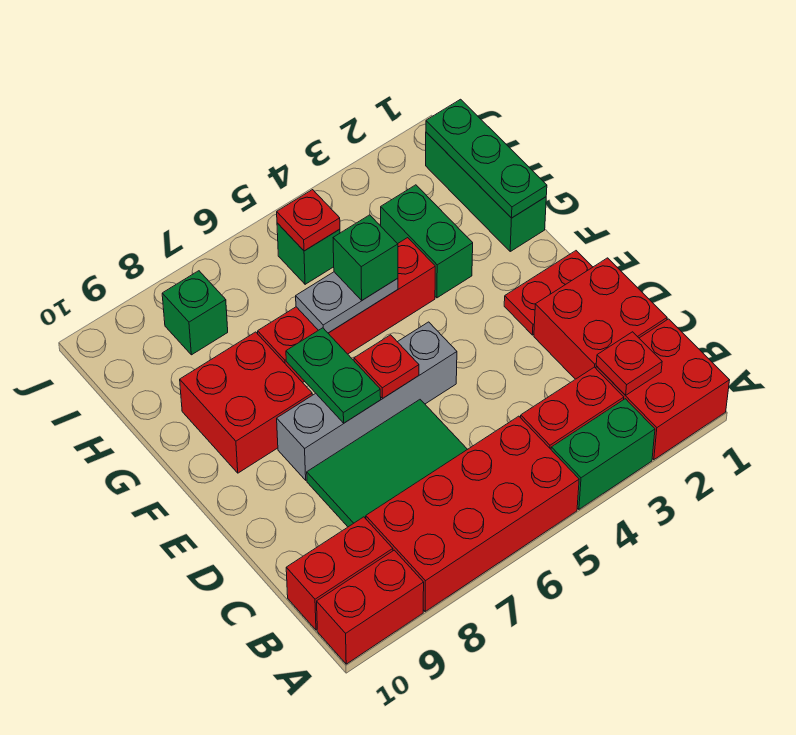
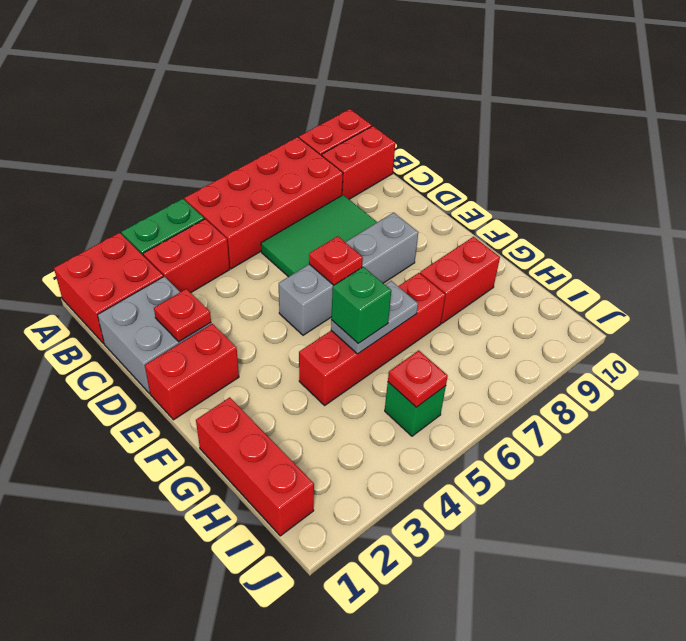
red plate B2 level 2 -> red plate D2 level 2
red brick C1:D2 level 1 -> grey brick C1:D2 level 1
red plate E1:E2 level 1 -> red brick E1:E2 level 1
green plate E7:F7 level 2 -> none
red brick F8:G9 level 1 -> red brick G8:G9 level 1
green brick G1:I1 level 1 -> red brick G1:I1 level 1
green plate G1:I1 level 2 -> none
green brick G3:H3 level 1 -> none
green brick I8 level 1 -> none

